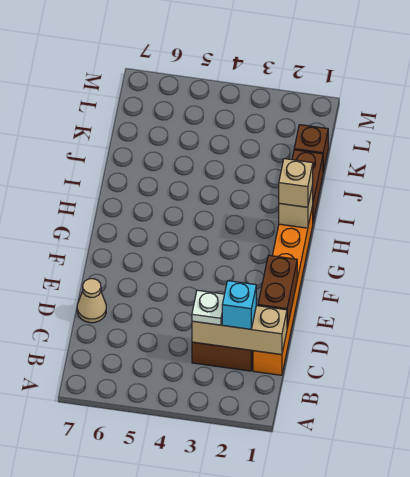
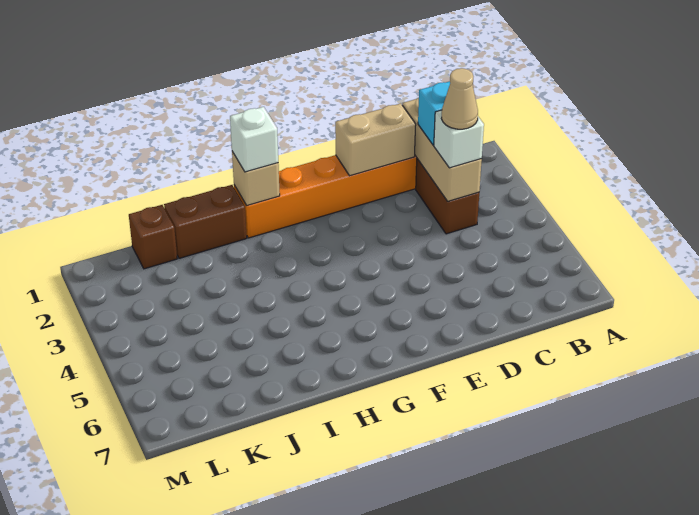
white plate C3 level 3 -> white brick C3 level 3
brown brick D1:E1 level 2 -> tan brick D1:E1 level 2
tan cone D7 level 1 -> tan cone C3 level 4
tan brick H1 level 3 -> white brick H1 level 3

